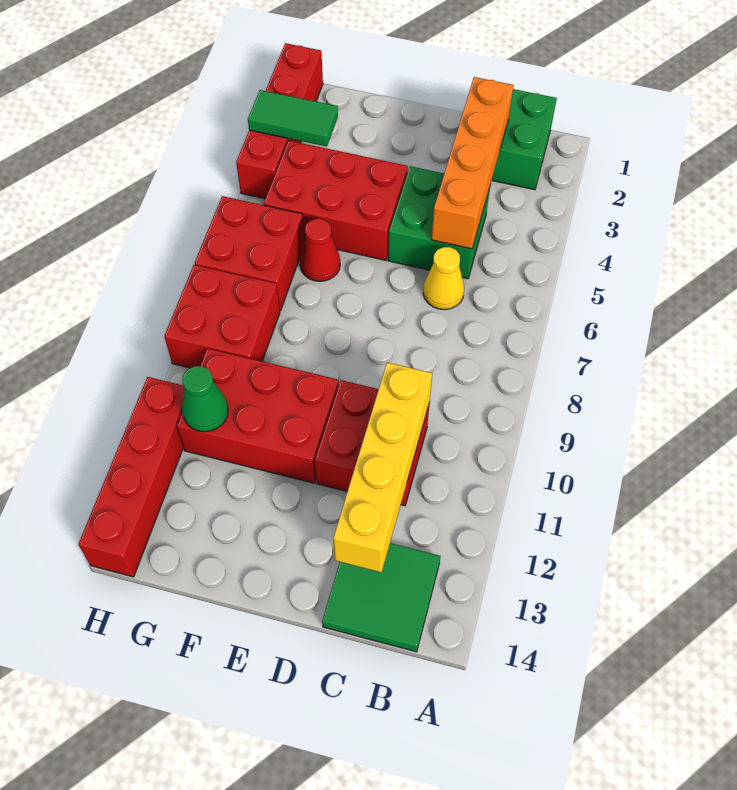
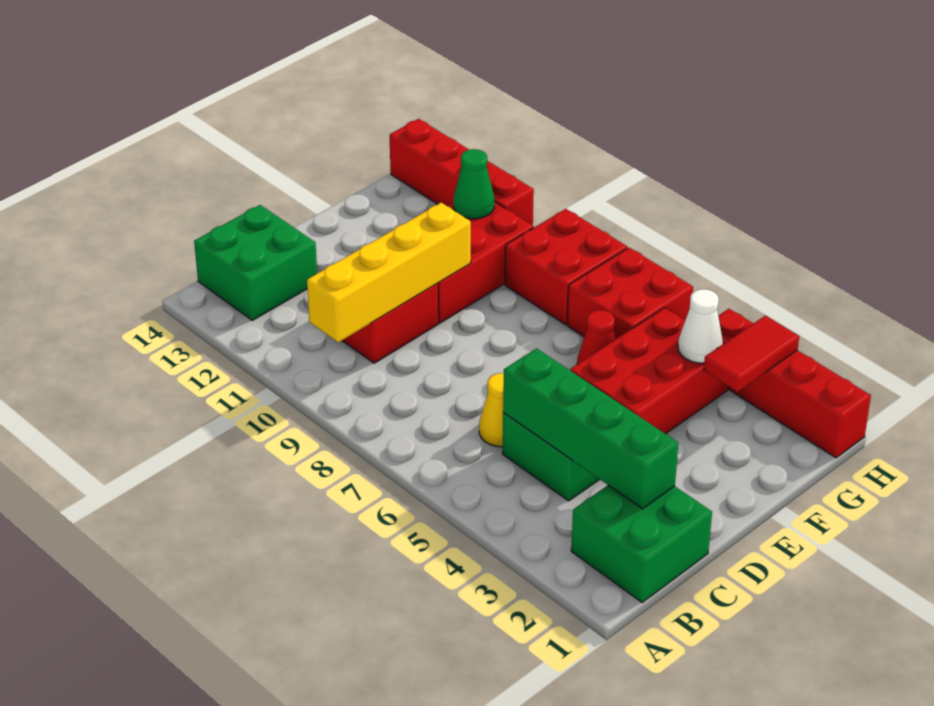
green tile B13:C14 level 1 -> green brick B13:C14 level 1
orange brick C2:C5 level 2 -> green brick C2:C5 level 2
yellow brick C10:C13 level 2 -> yellow brick B10:E10 level 2
green tile G3:H3 level 2 -> red tile G3:H3 level 2
none -> white cone G4 level 2

